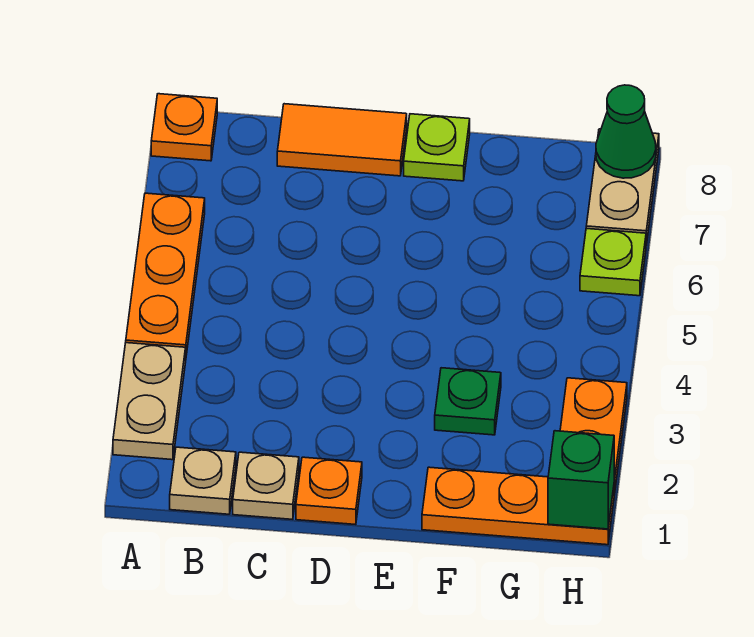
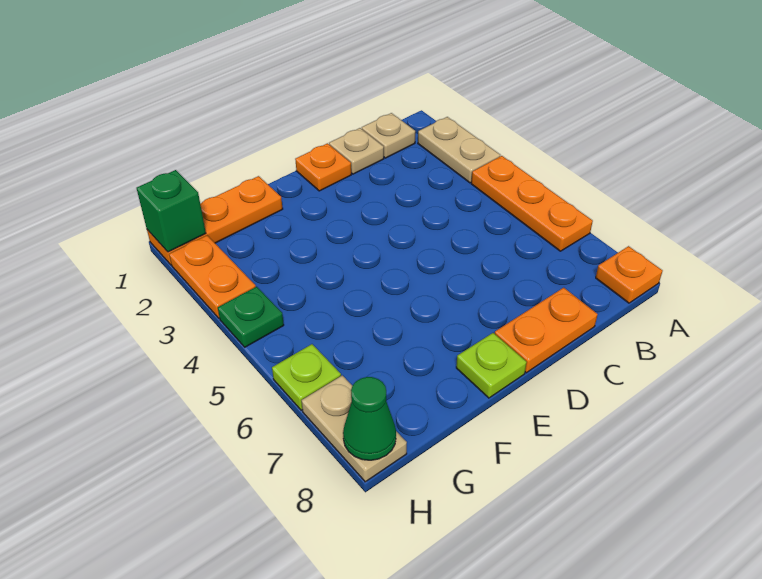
orange tile C8:D8 level 1 -> orange plate C8:D8 level 1
green plate F3 level 1 -> green plate H4 level 1

